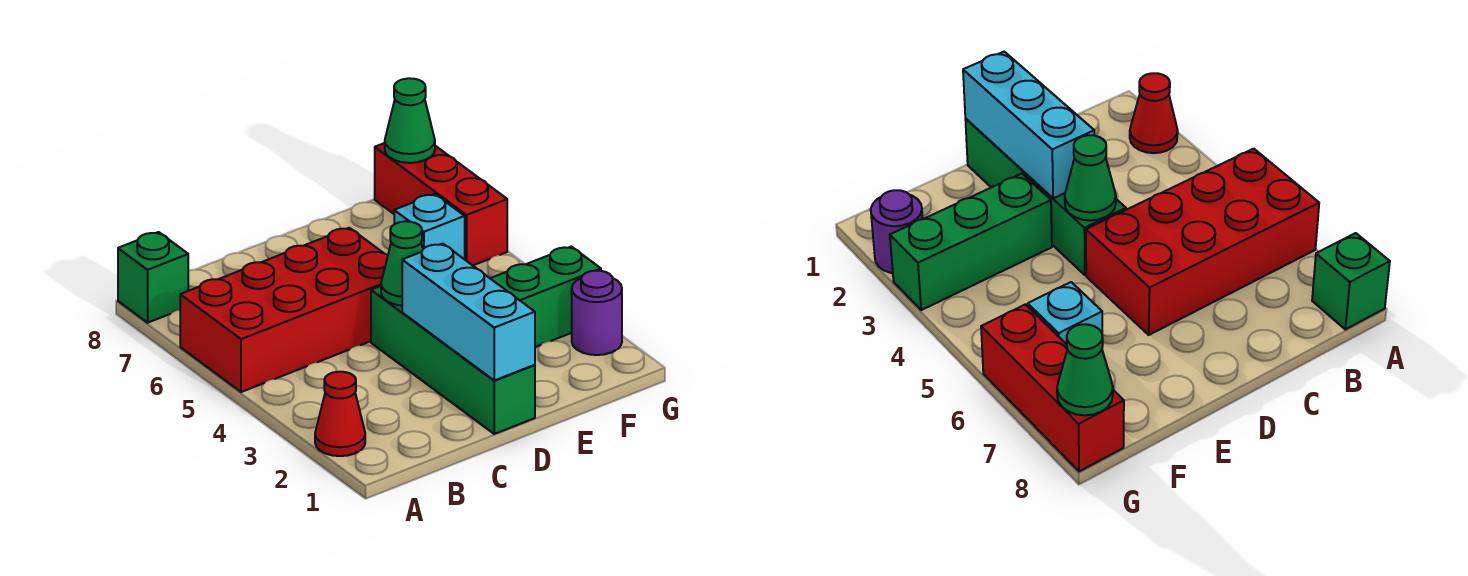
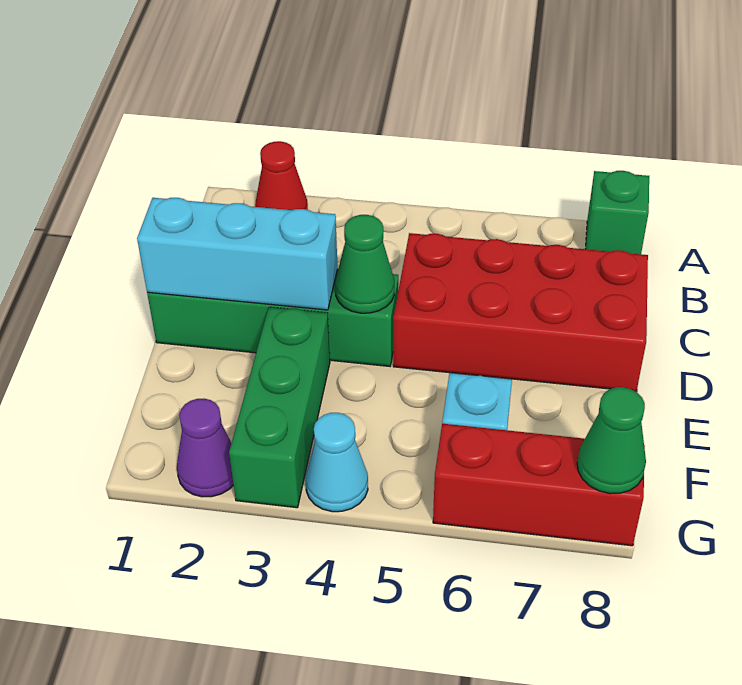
red brick A5:D6 level 1 -> red brick C5:D8 level 1
purple round brick G2 level 1 -> purple cone G2 level 1
none -> cyan cone G4 level 1

